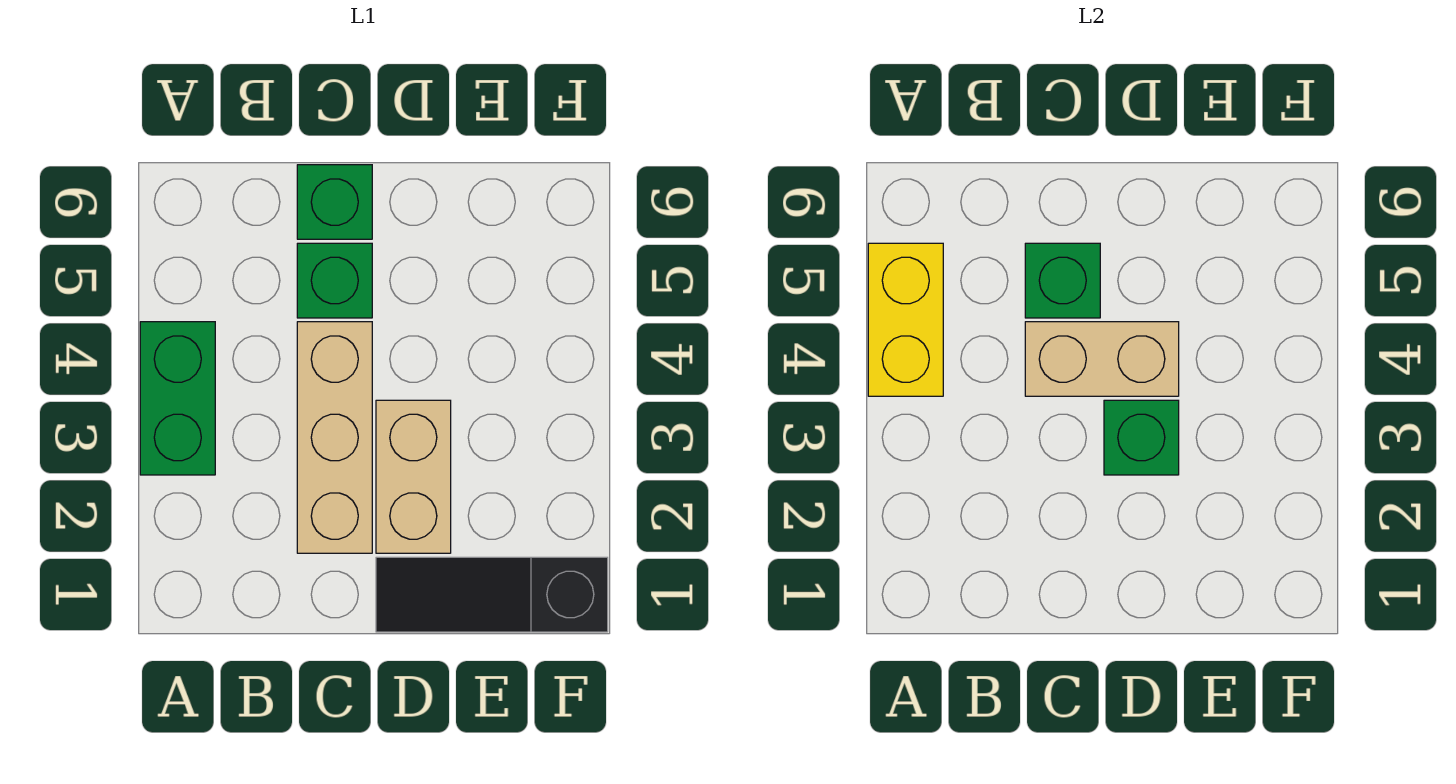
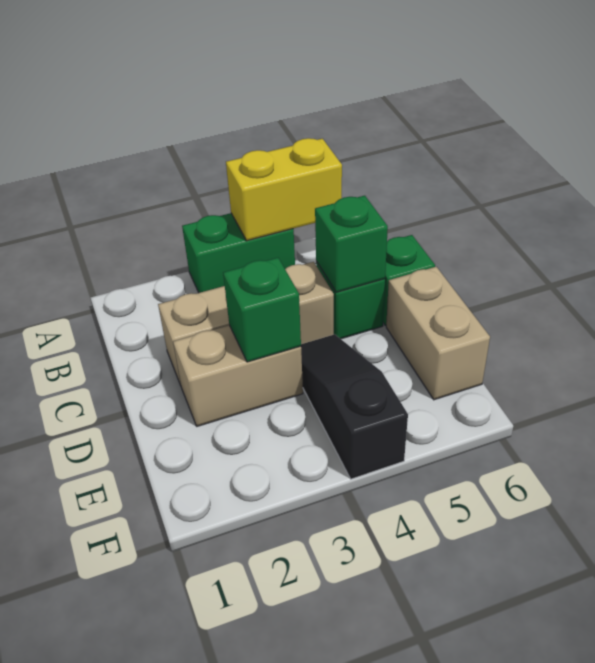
tan brick C4:D4 level 2 -> tan brick D6:E6 level 1
black slope D1:F1 level 1 top F -> black slope D4:F4 level 1 top F

